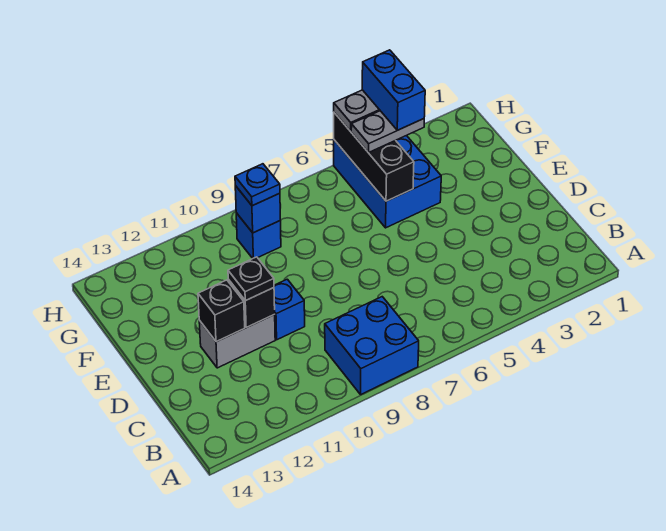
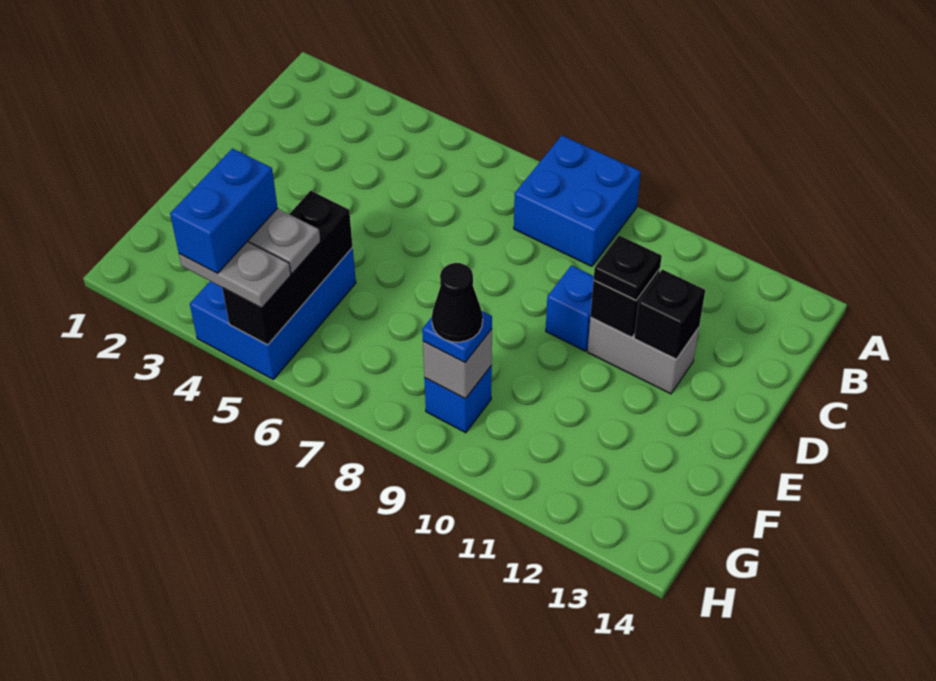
blue brick G9 level 2 -> grey brick G9 level 2
none -> black cone G9 level 4

